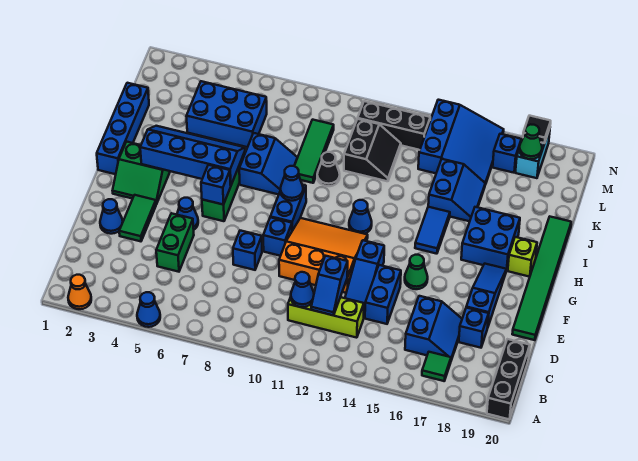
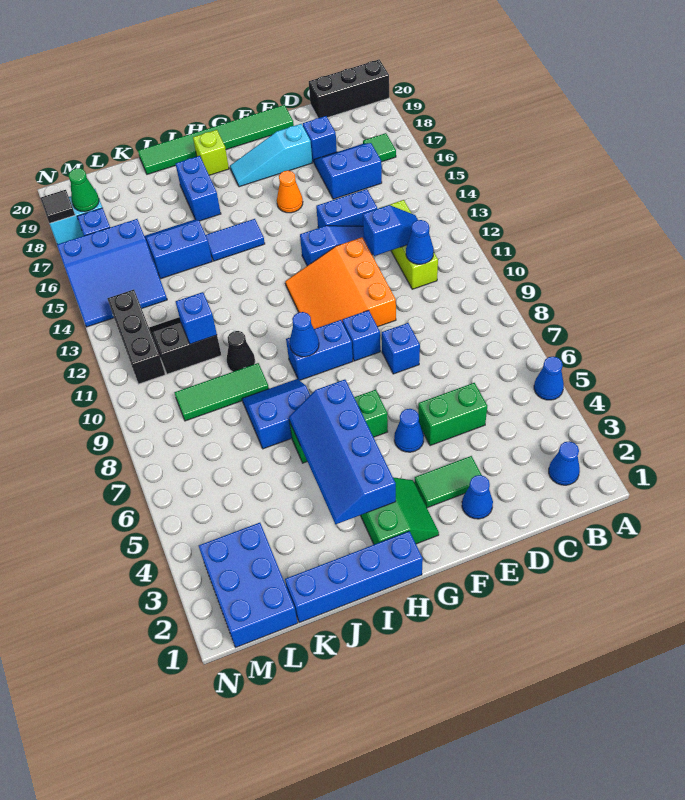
orange cone A2 level 1 -> orange cone F16 level 1
blue slope E18:G18 level 1 top E -> cyan slope E18:G18 level 1 top E
green cone F15 level 1 -> none
blue brick G6 level 2 -> blue brick K11 level 2
blue cone H12 level 1 -> blue cone B2 level 1
blue brick H17:I18 level 1 -> blue brick I17:I18 level 1
blue brick K4:L6 level 1 -> blue brick L1:M3 level 1
blue slope L14:N16 level 1 top 14 -> blue slope L14:N16 level 1 top 16

